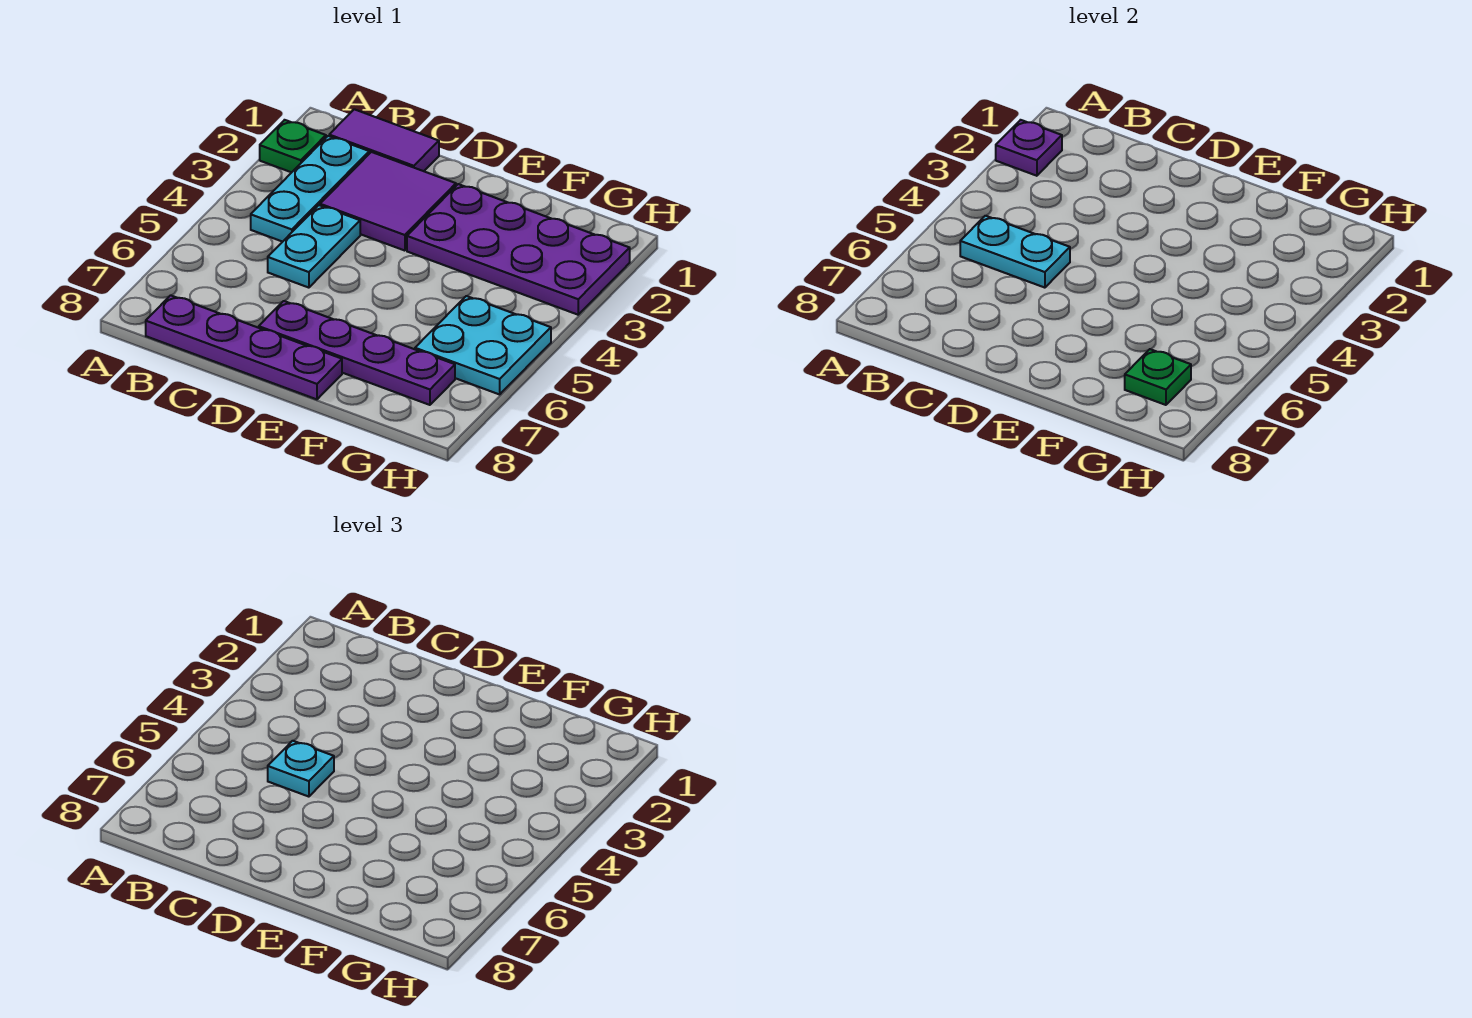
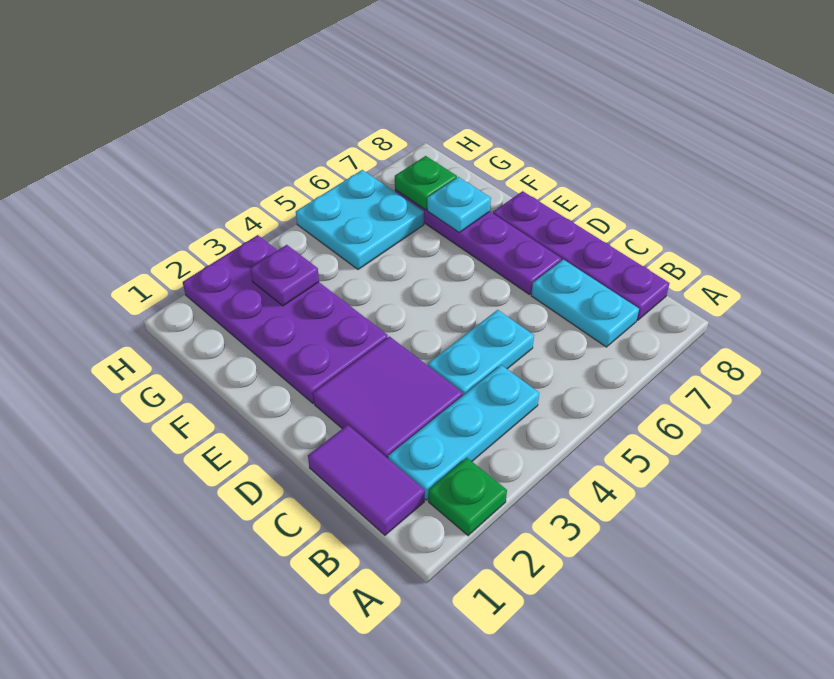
purple plate A2 level 2 -> purple plate G3 level 2
cyan plate B5:C5 level 2 -> cyan plate B7:C7 level 1
cyan plate C5 level 3 -> cyan plate F7 level 2

